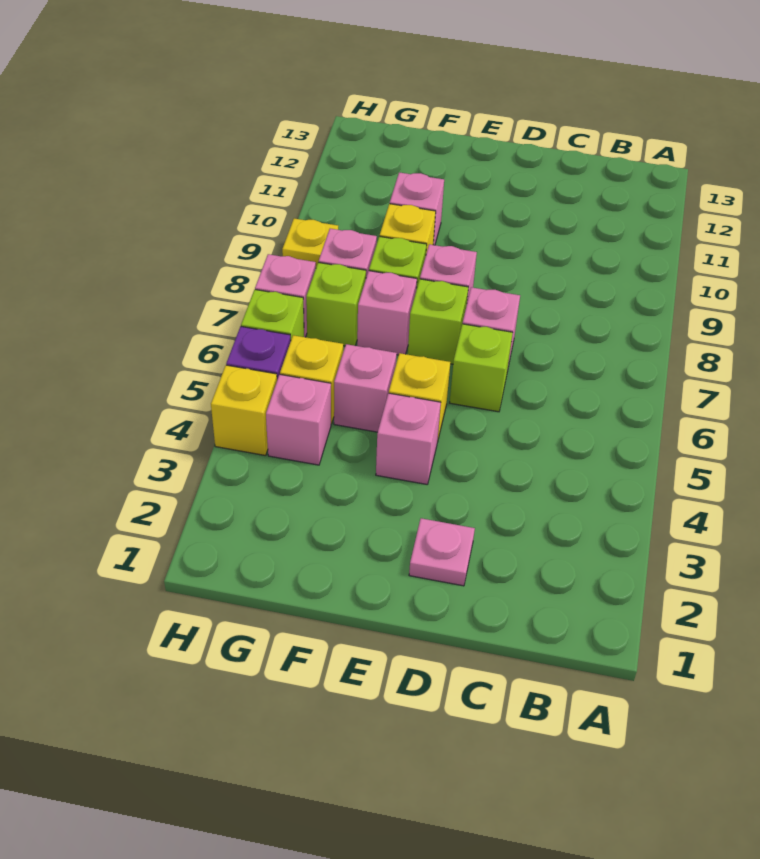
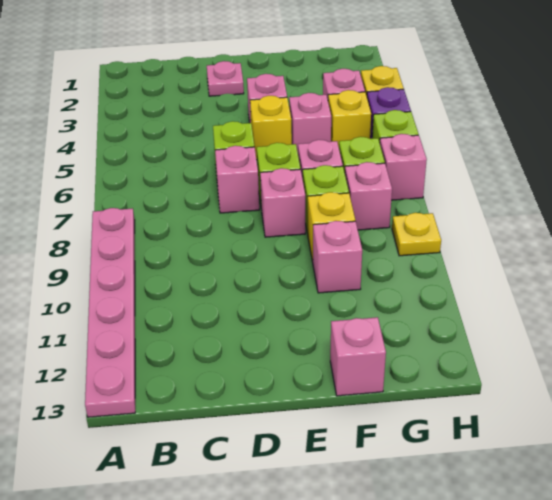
none -> pink plate A8:A13 level 1
none -> pink brick F13 level 1

